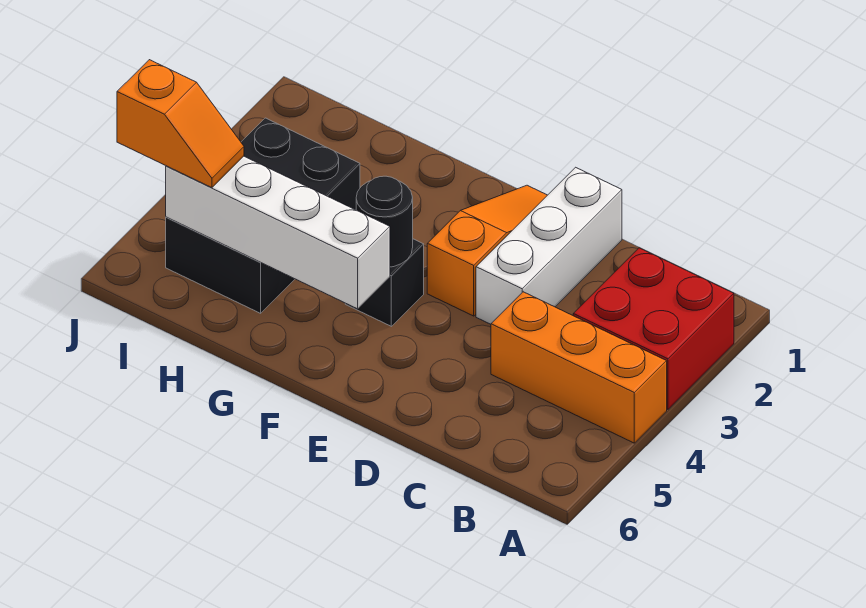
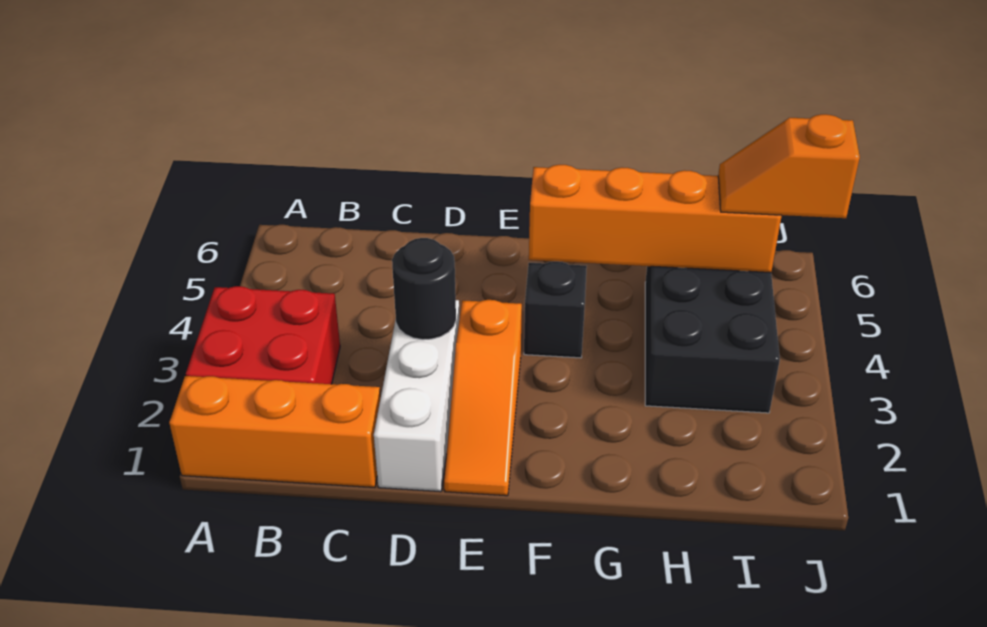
orange brick A4:C4 level 1 -> orange brick A1:C1 level 1
black round brick F4 level 2 -> black round brick D3 level 2
white brick F5:I5 level 2 -> orange brick F5:I5 level 2

